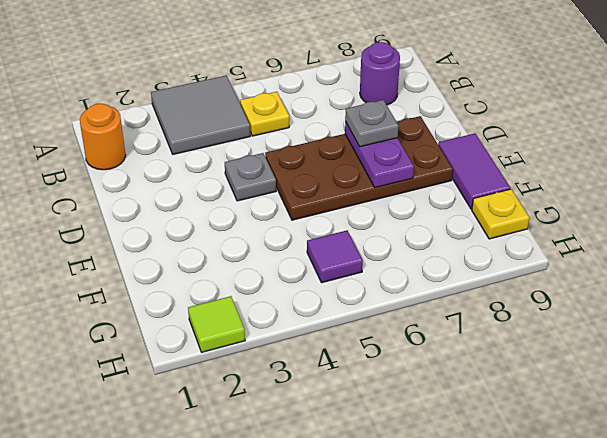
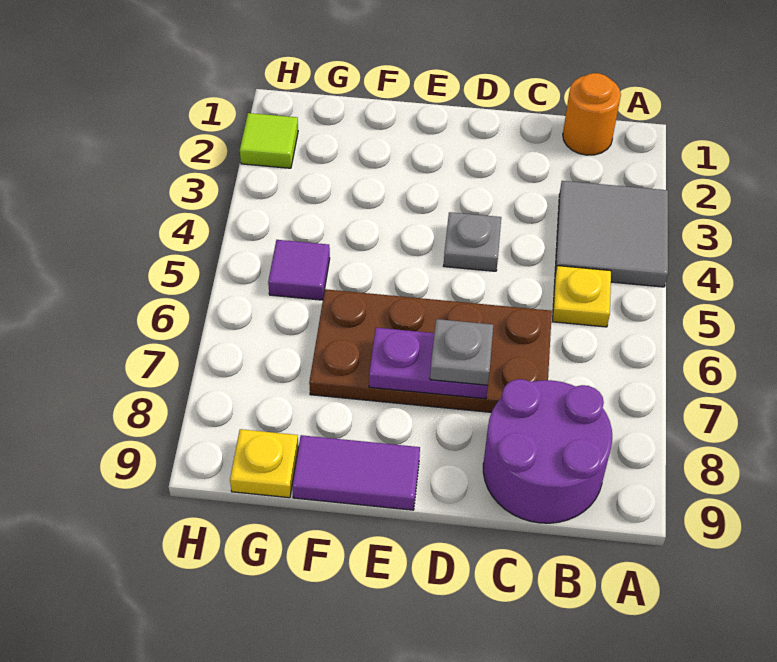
purple round brick B8 level 1 -> purple round brick B8:C9 level 1
brown plate D5:E8 level 1 -> brown plate C6:F7 level 1

